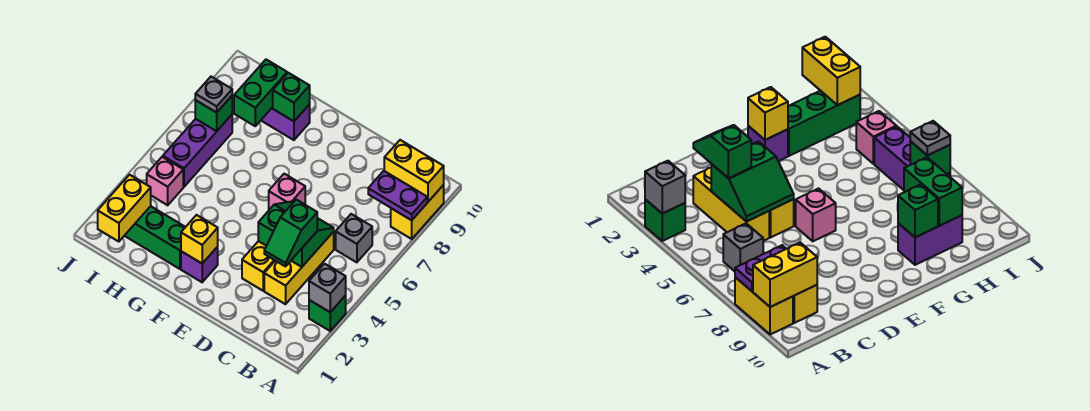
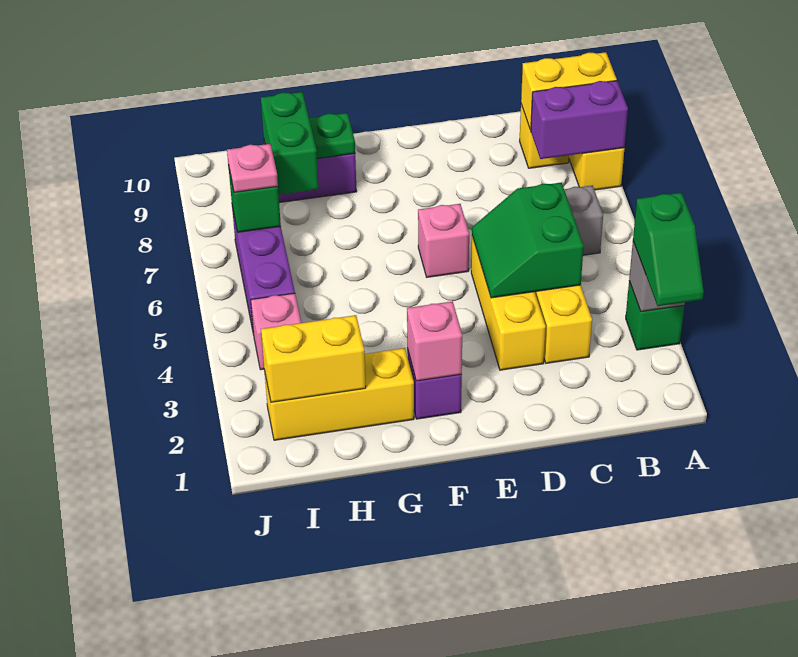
purple plate A8:B8 level 2 -> purple brick A8:B8 level 2
green slope C3:C4 level 3 top 4 -> green slope A2:A3 level 3 top 3
green slope C4:D5 level 2 top 4 -> green slope C4:D5 level 2 top C
yellow brick F2 level 2 -> pink brick F2 level 2
green brick G2:I2 level 1 -> yellow brick G2:I2 level 1
green brick G9 level 2 -> green plate G9 level 2
yellow brick I1:I2 level 2 -> yellow brick H2:I2 level 2
grey plate I7 level 3 -> pink plate I7 level 3

